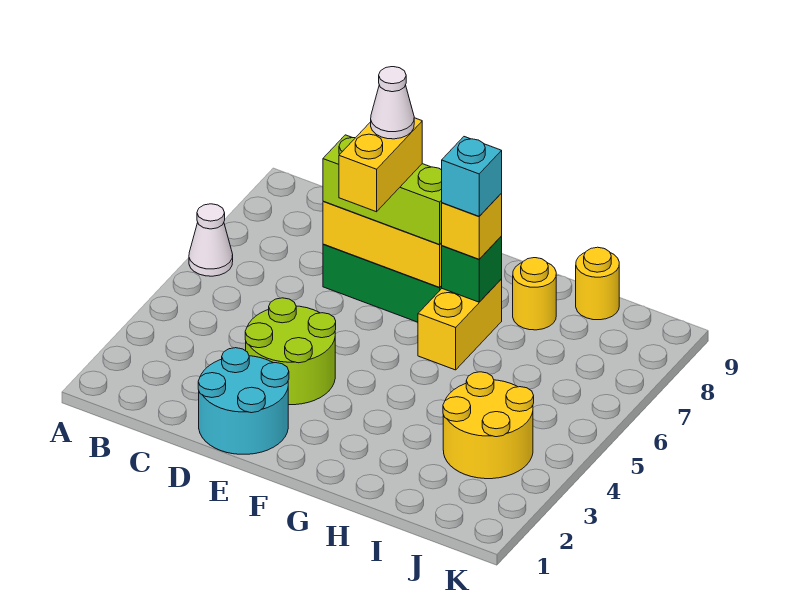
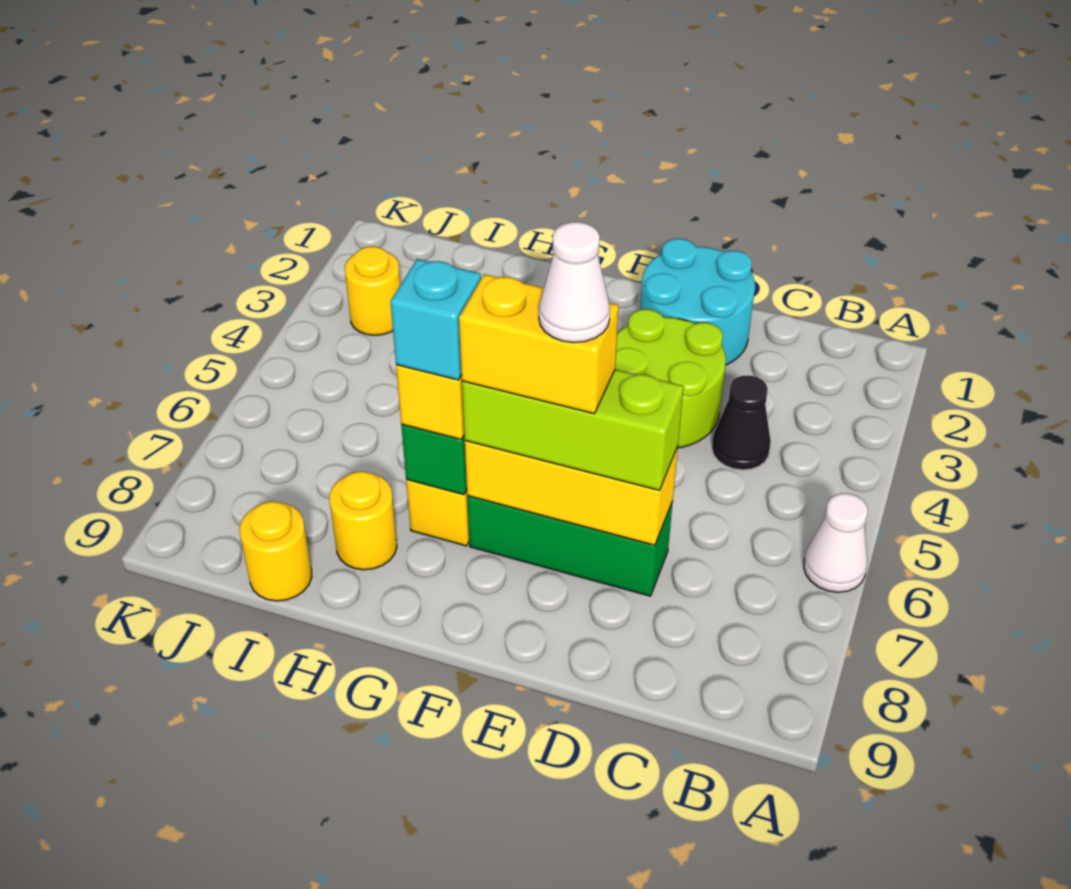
none -> black cone C4 level 1
yellow brick E6:E7 level 4 -> yellow brick E7:F7 level 4
yellow round brick I3:J4 level 1 -> yellow round brick J3 level 1

